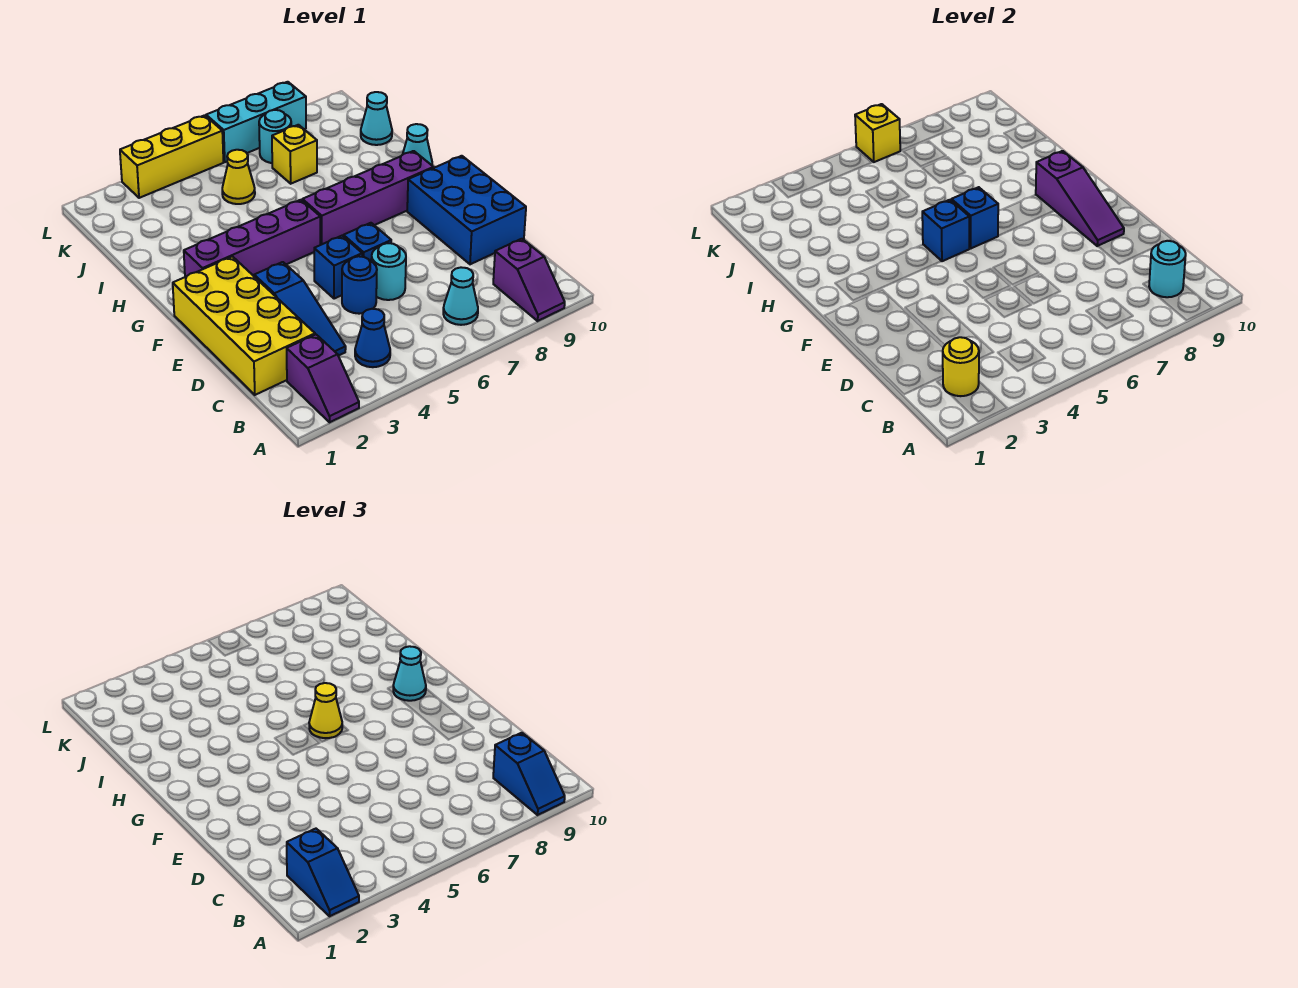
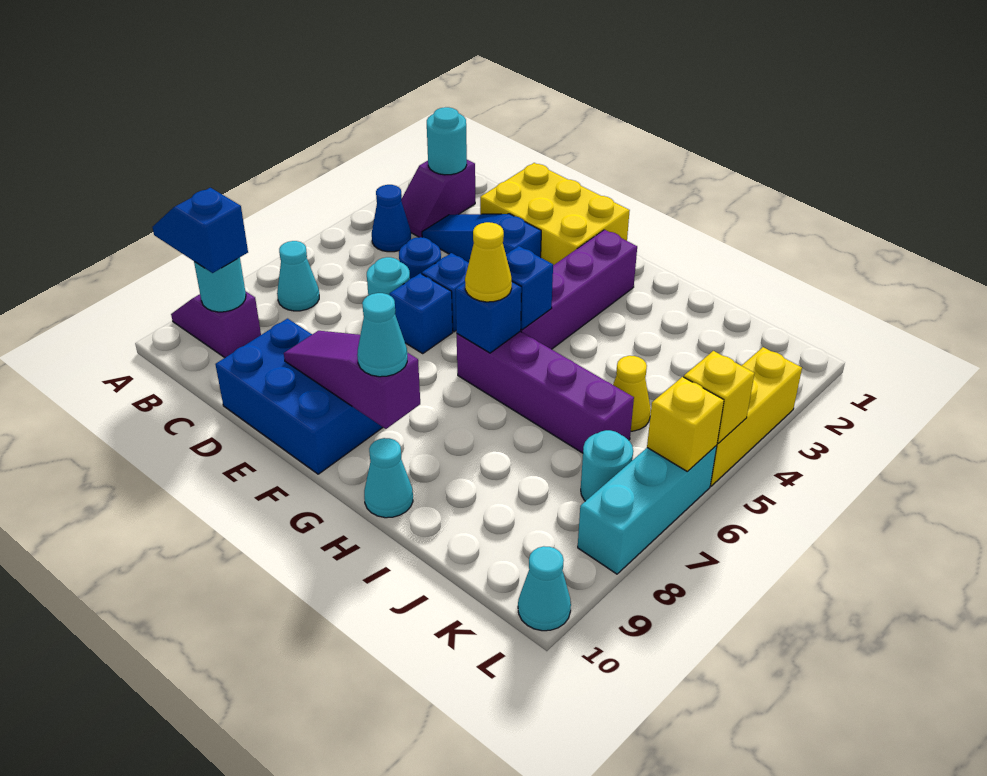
purple slope A2:B2 level 1 top B -> purple slope B2:B3 level 1 top 2
blue slope A2:B2 level 3 top B -> none
yellow round brick B2 level 2 -> cyan round brick B2 level 2
yellow brick C1:F2 level 1 -> yellow brick D1:F2 level 1
purple brick G6:G9 level 1 -> purple brick G6:J6 level 1
yellow brick J7 level 1 -> yellow brick L5 level 2
cyan cone J10 level 1 -> cyan cone L10 level 1

